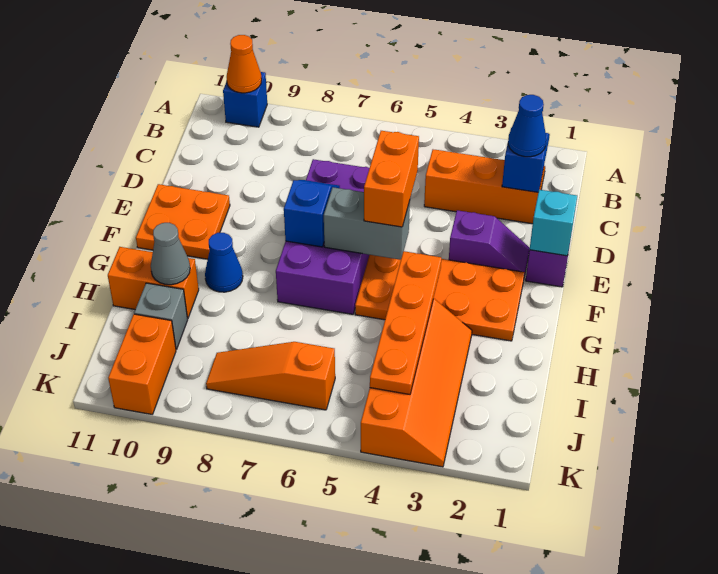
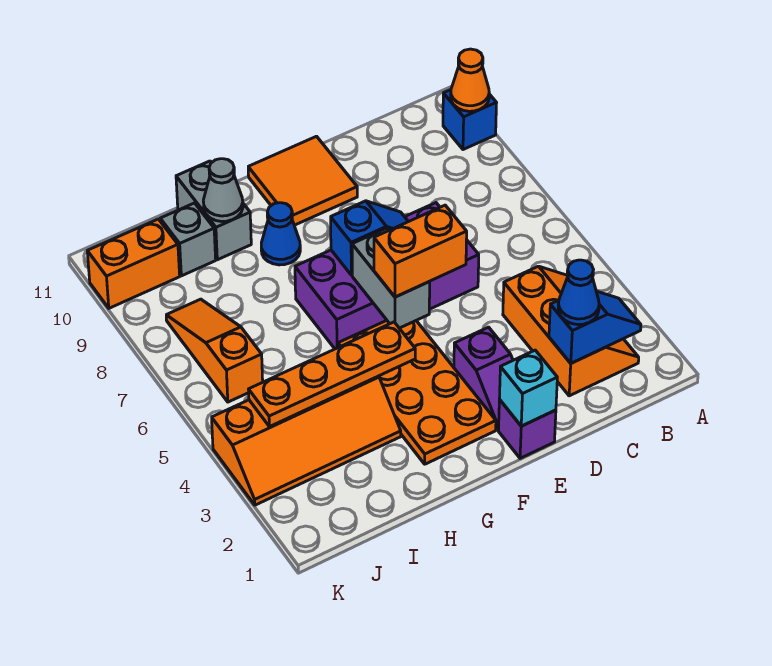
orange plate E10:F11 level 1 -> orange tile E10:F11 level 1
orange brick H10:H11 level 1 -> grey brick H10:H11 level 1

